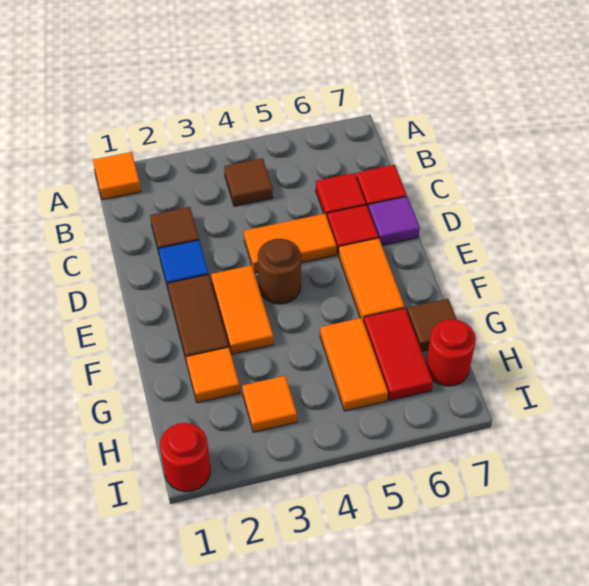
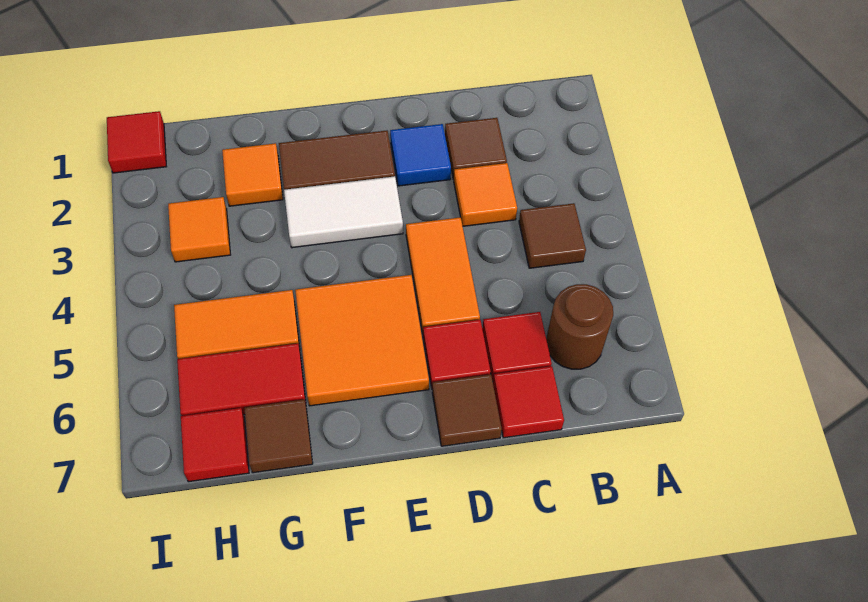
orange tile A1 level 1 -> orange tile C3 level 1
purple tile D7 level 1 -> brown tile D7 level 1
orange tile E3:F3 level 1 -> white tile E3:F3 level 1
brown round brick E4 level 1 -> brown round brick B6 level 1
orange tile E6:F6 level 1 -> orange tile E5:F6 level 1
red round brick H7 level 1 -> red tile H7 level 1
red round brick I1 level 1 -> red tile I1 level 1

